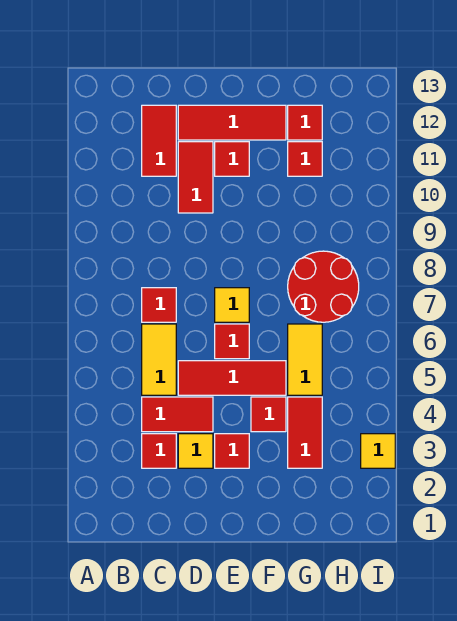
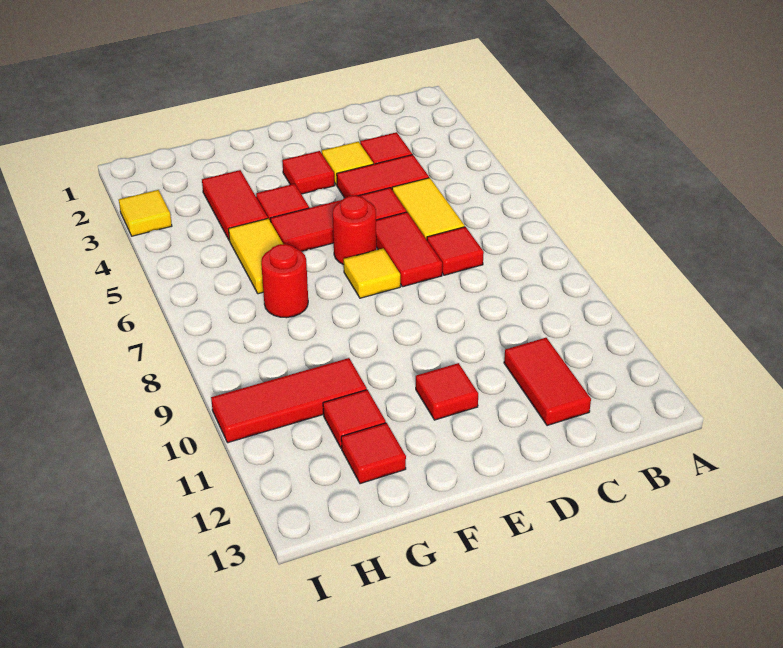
red tile D10:D11 level 1 -> red tile D6:D7 level 1
red tile D12:F12 level 1 -> red tile G10:I10 level 1
red tile E6 level 1 -> red round brick E6 level 1
red round brick G7:H8 level 1 -> red round brick G7 level 1

